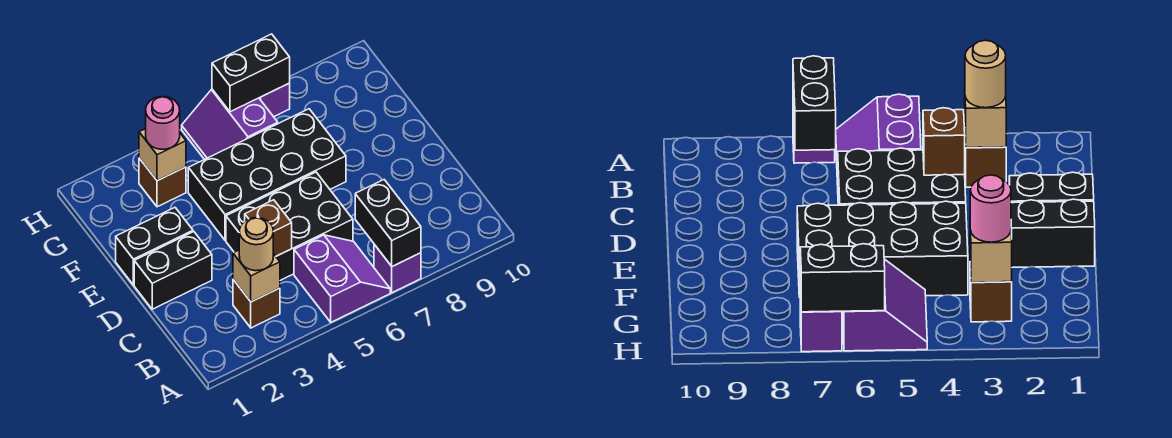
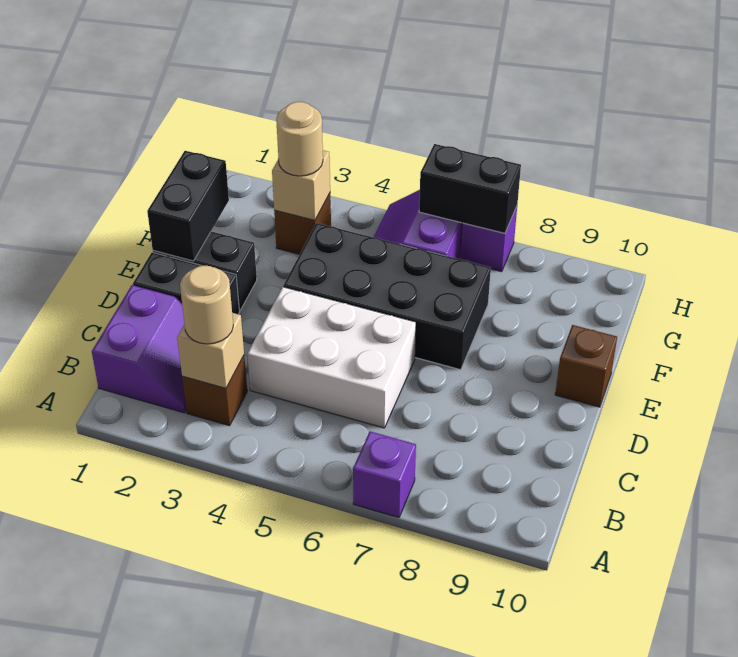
purple slope A5:B6 level 1 top 5 -> purple slope B1:C2 level 1 top 1
black brick A7:B7 level 2 -> black brick E1:F1 level 2
black brick C4:D6 level 1 -> white brick C4:D6 level 1
brown brick C4 level 2 -> brown brick E10 level 1
pink round brick G3 level 3 -> tan round brick G3 level 3

